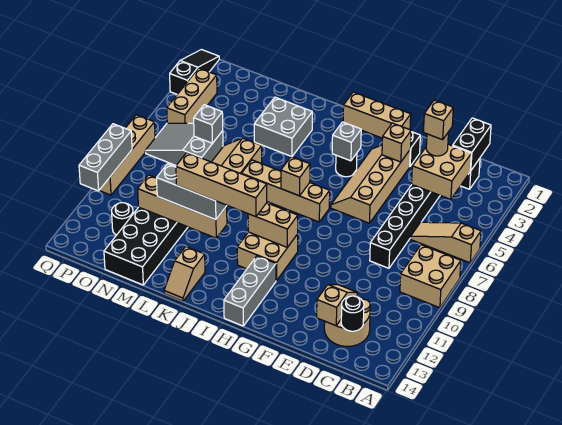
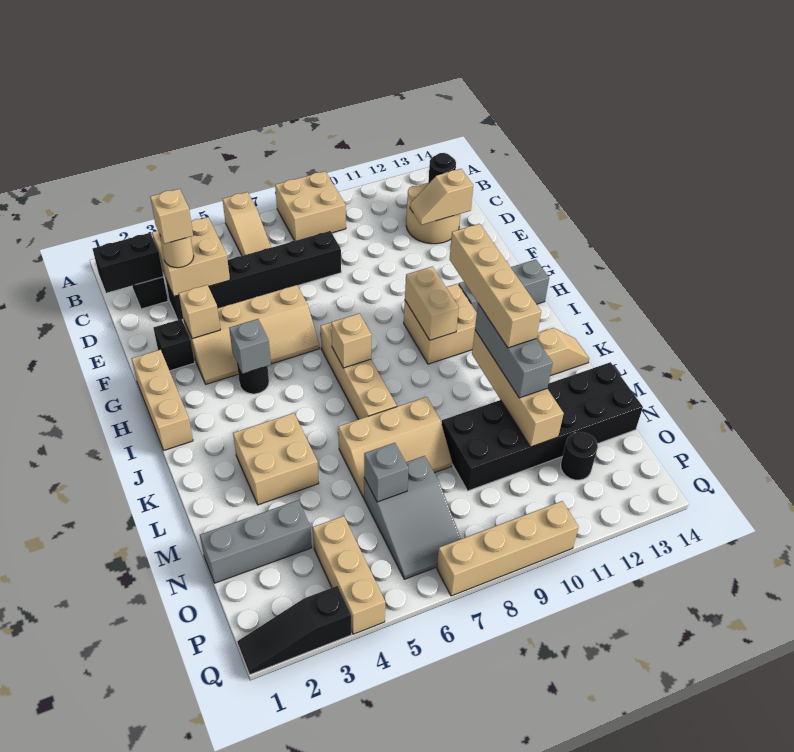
grey brick K3:L4 level 1 -> tan brick K3:L4 level 1
tan brick P3:P5 level 1 -> tan brick O4:Q4 level 1
grey brick Q9:Q11 level 2 -> grey brick N1:N3 level 1

